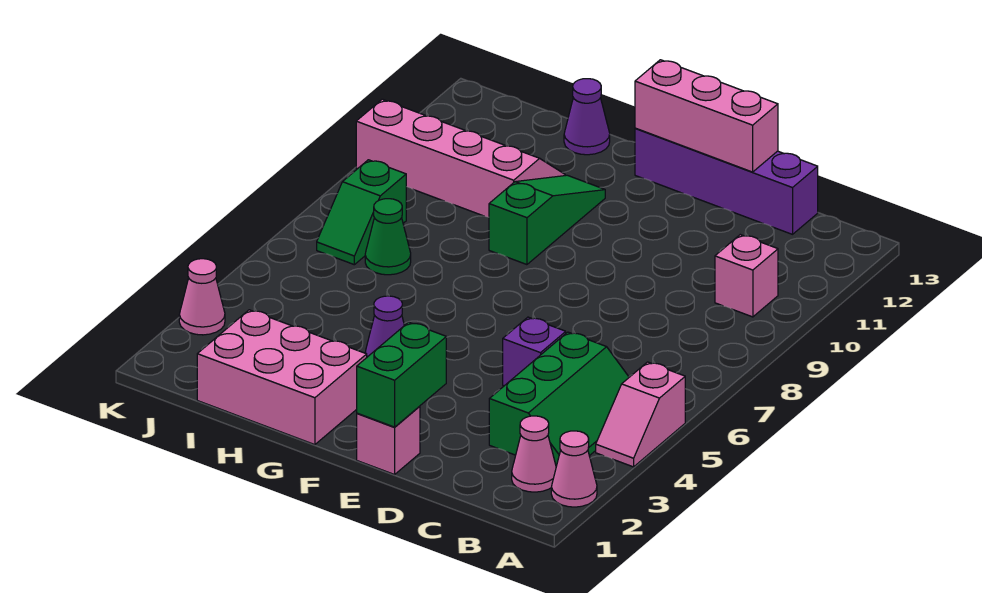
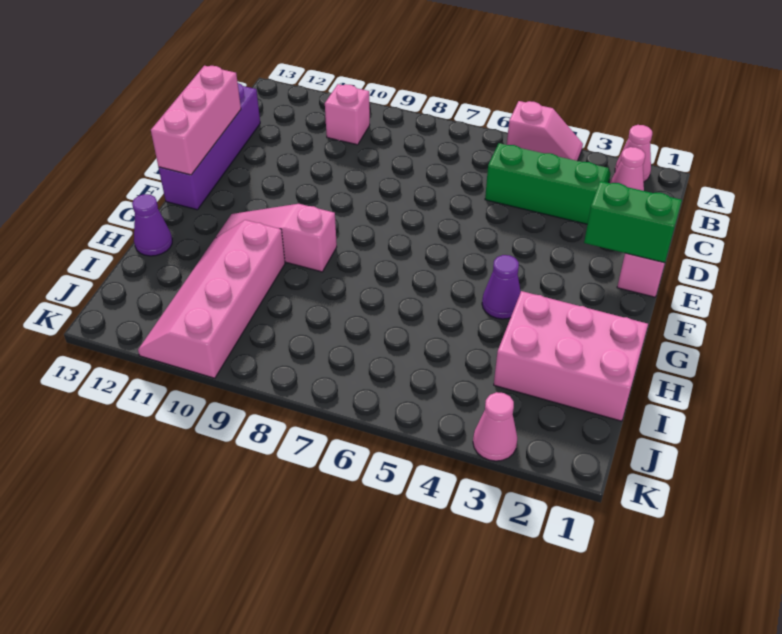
purple brick D5 level 1 -> none
pink brick G1:I2 level 1 -> pink brick H1:I3 level 1
green slope G9:G11 level 1 top 9 -> pink slope G9:G11 level 1 top 9
green cone I7 level 1 -> none
green slope J7:J8 level 1 top 8 -> none

